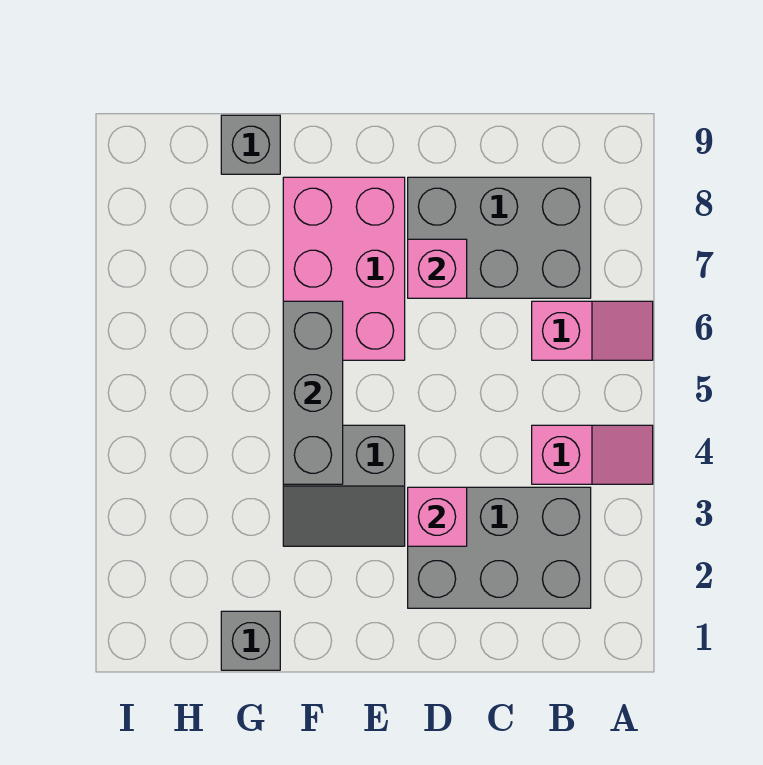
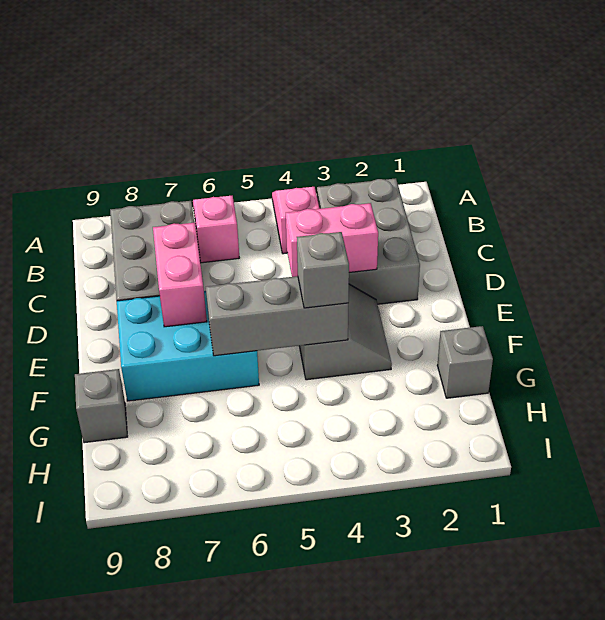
pink brick D3 level 2 -> pink brick D3:D4 level 2
pink brick D7 level 2 -> pink brick D7:E7 level 2
pink brick E6:F8 level 1 -> cyan brick E6:F8 level 1
none -> grey brick F4 level 3

